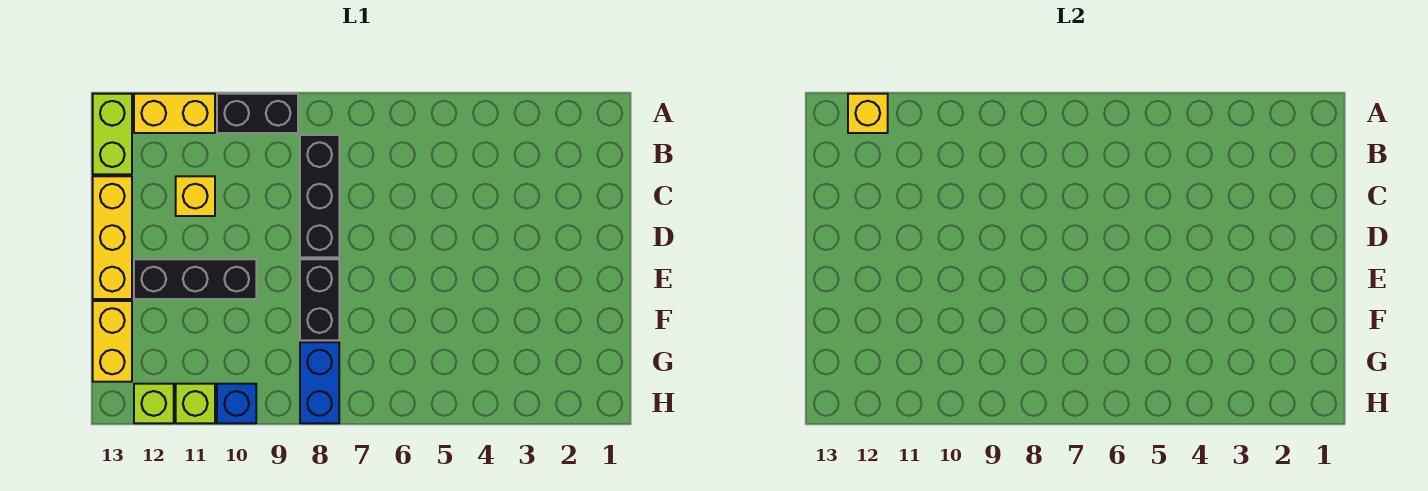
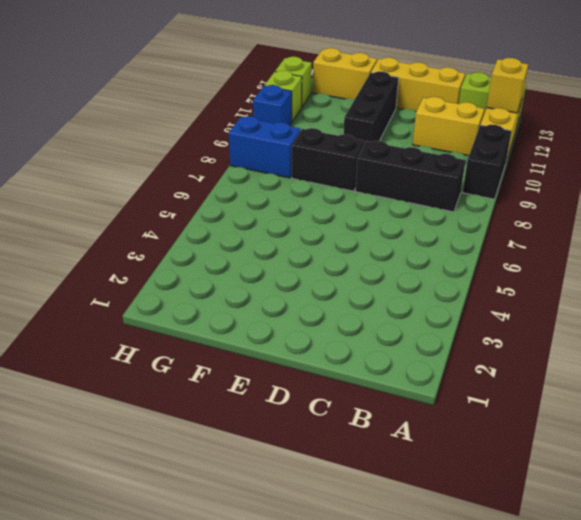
yellow brick C11 level 1 -> yellow brick B11:C11 level 1

